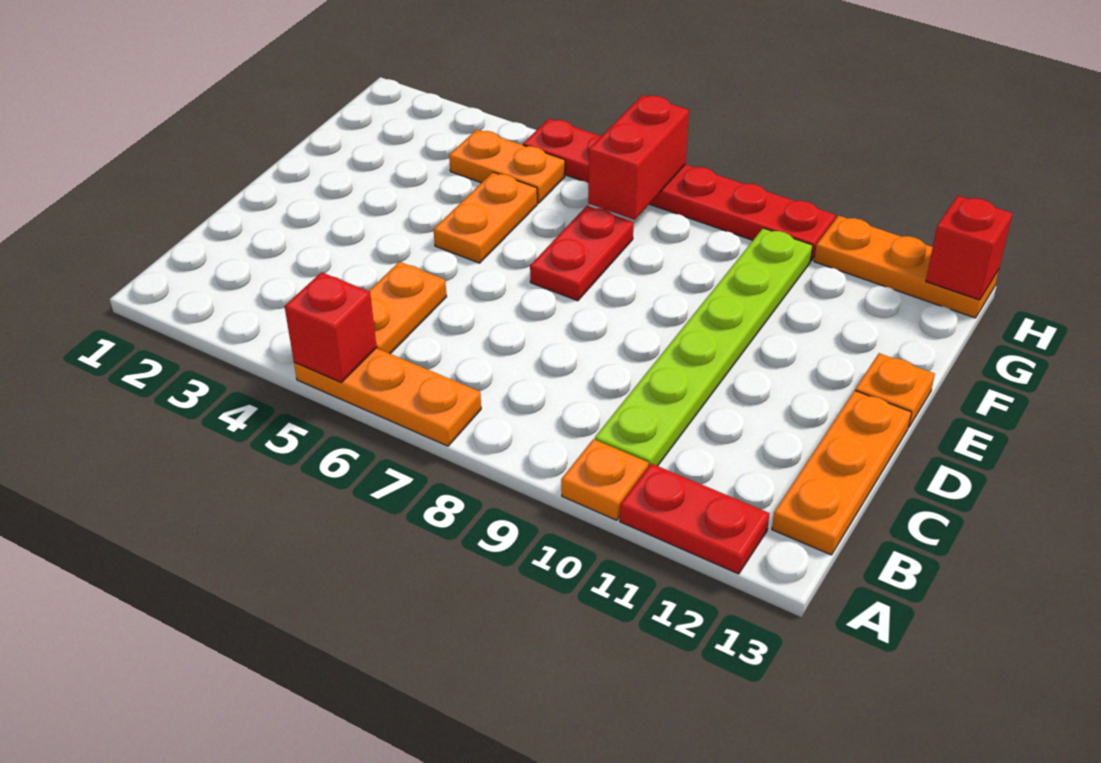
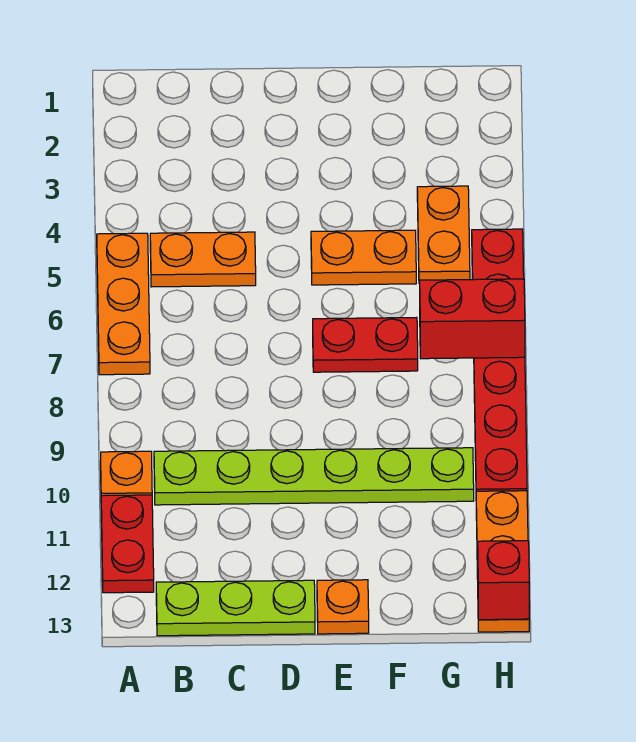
red brick A5 level 2 -> none
orange plate B13:D13 level 1 -> lime plate B13:D13 level 1

